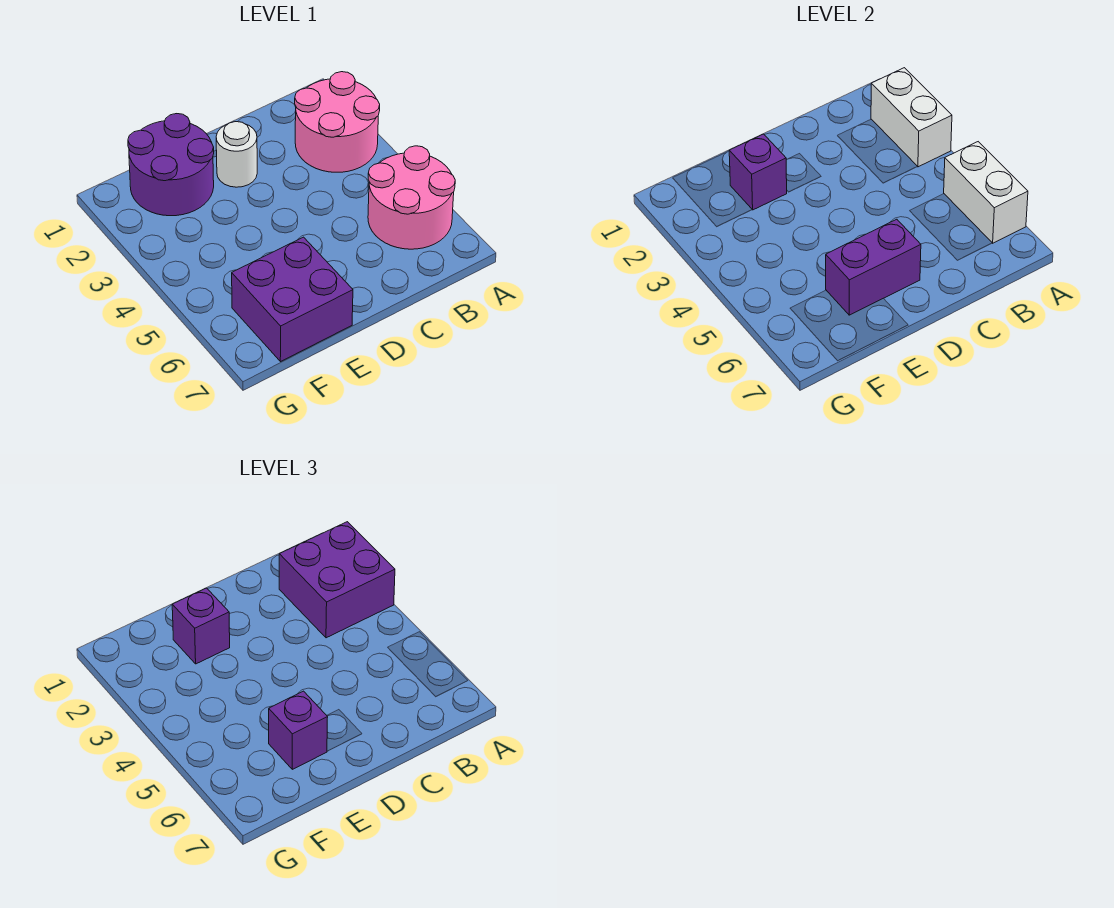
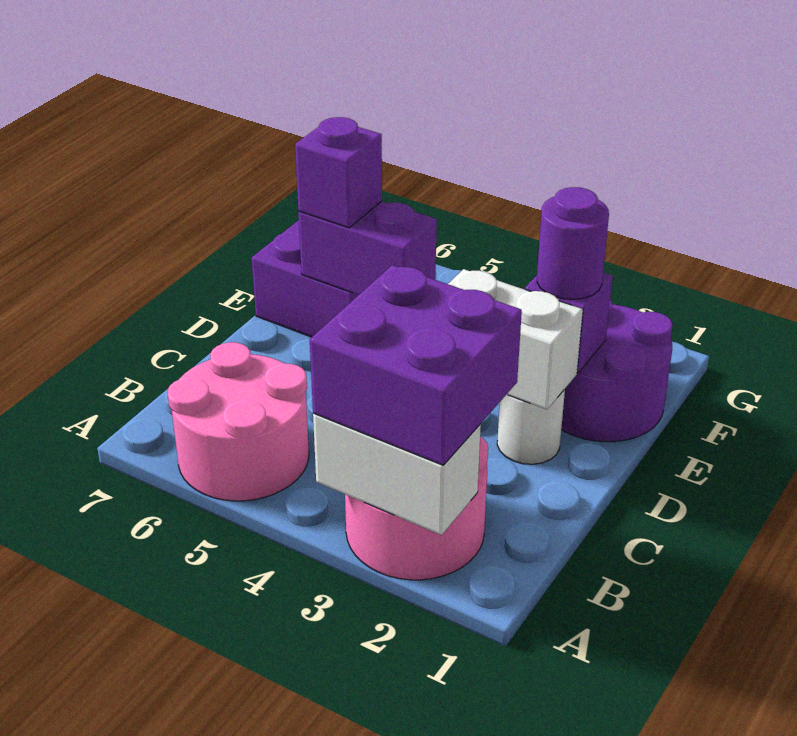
white brick A5:A6 level 2 -> white brick D2:D3 level 2
purple brick D6:E6 level 2 -> purple brick E5:E6 level 2
purple brick E2 level 3 -> purple round brick E2 level 3

